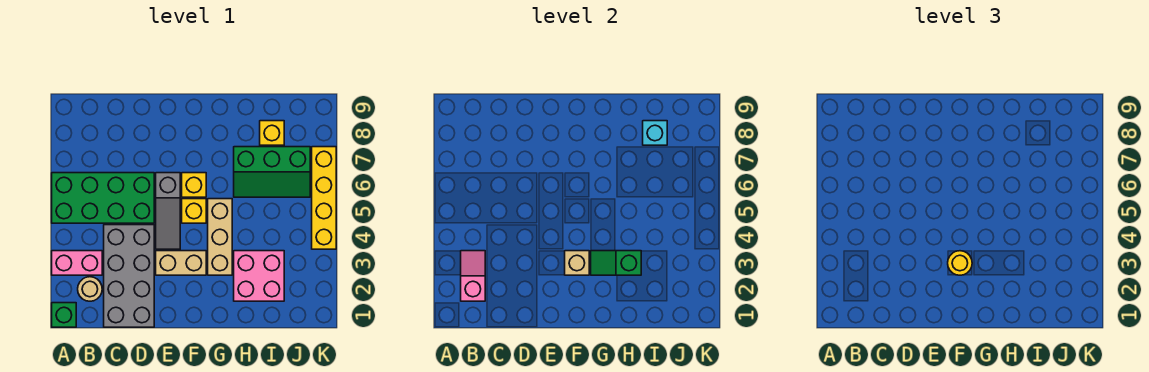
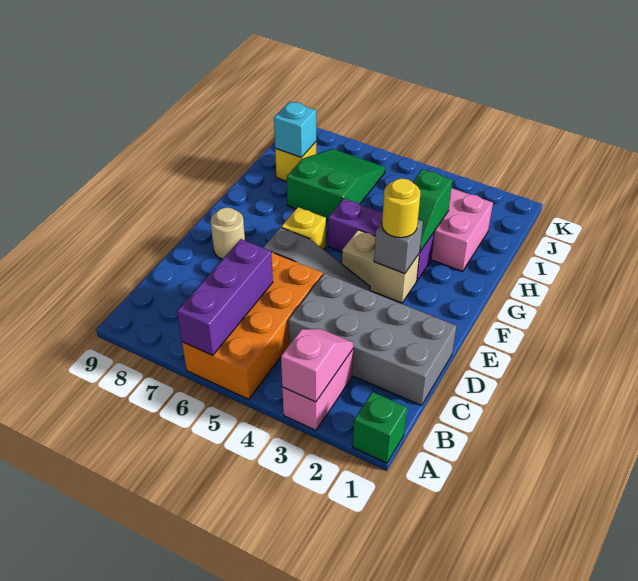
green brick A5:D6 level 1 -> orange brick A5:D6 level 1
none -> purple brick A6:C6 level 2
tan round brick B2 level 1 -> tan round brick E8 level 1
pink slope B2:B3 level 2 top 2 -> pink slope A3:B3 level 2 top A
tan brick E3:F3 level 1 -> tan brick F3:F4 level 1
tan brick F3 level 2 -> grey brick F3 level 2
yellow brick F5 level 1 -> none
tan brick G3:G5 level 1 -> purple brick G3:G5 level 1
green slope H6:J7 level 1 top 7 -> green slope H6:J7 level 1 top H
yellow brick K4:K7 level 1 -> none

